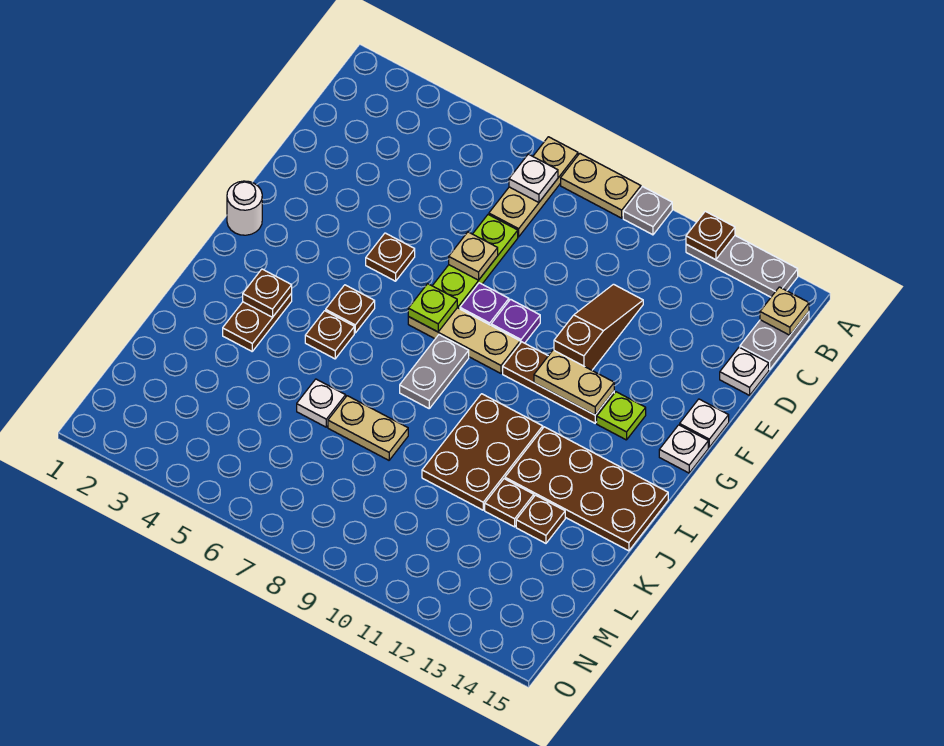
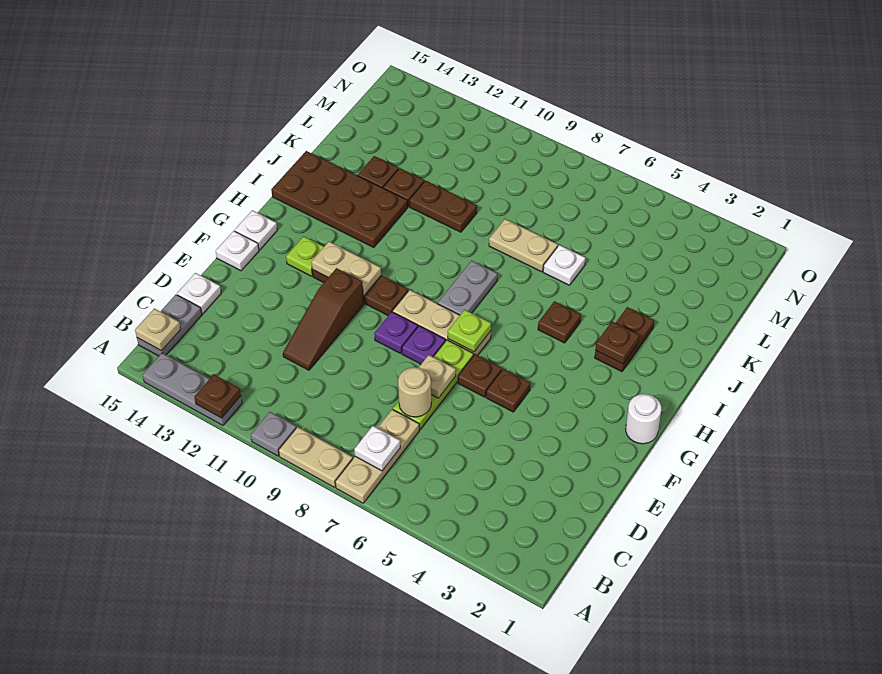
none -> tan round brick D7 level 2
brown plate H5 level 1 -> brown plate F6 level 1
brown plate I10:K11 level 1 -> brown plate K10:K11 level 1

